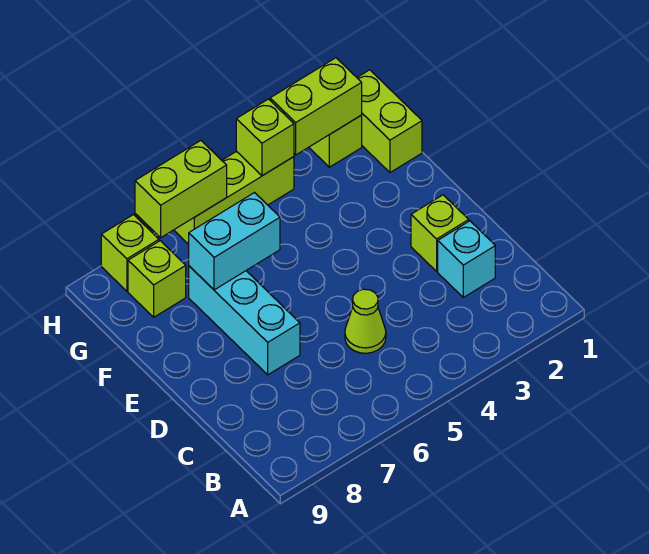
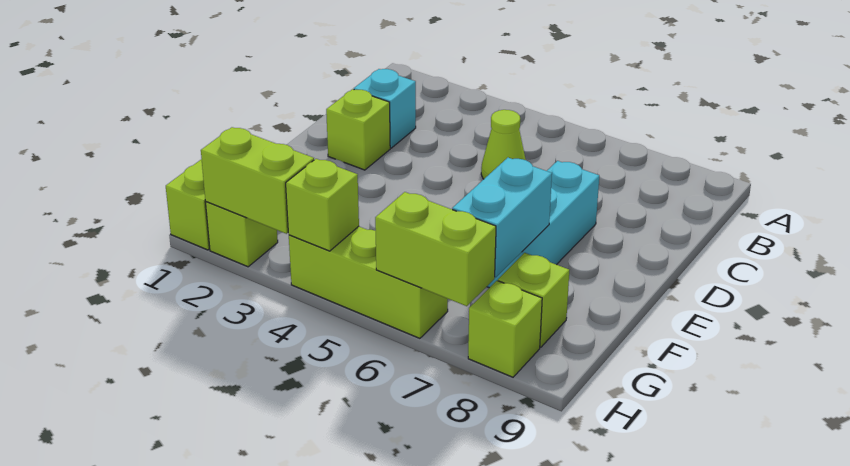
cyan brick F6:F7 level 2 -> cyan brick F7:G7 level 2

